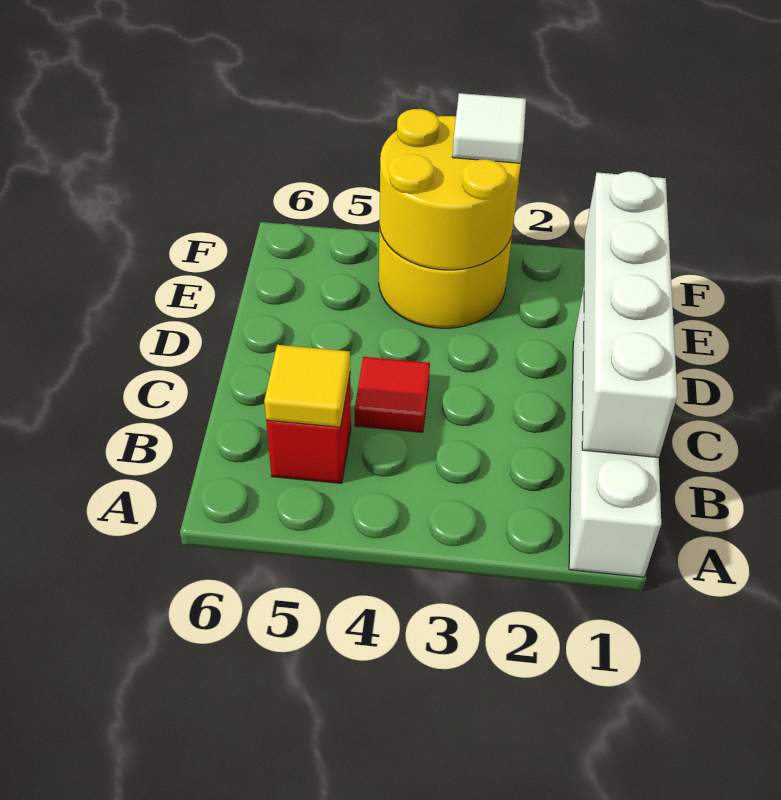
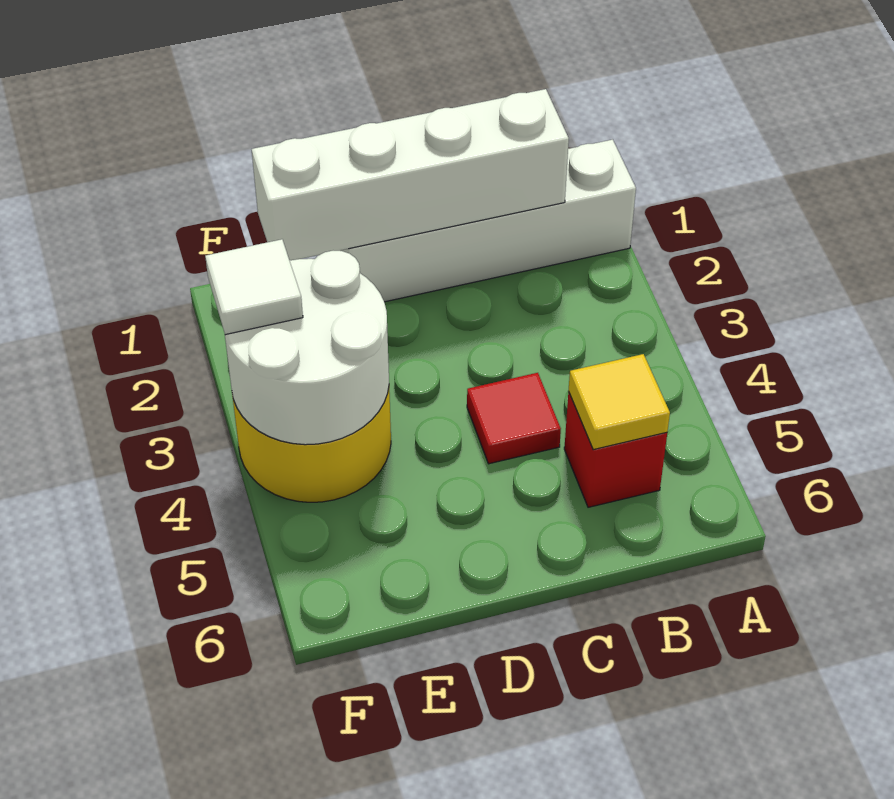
yellow round brick E3:F4 level 2 -> white round brick E3:F4 level 2

